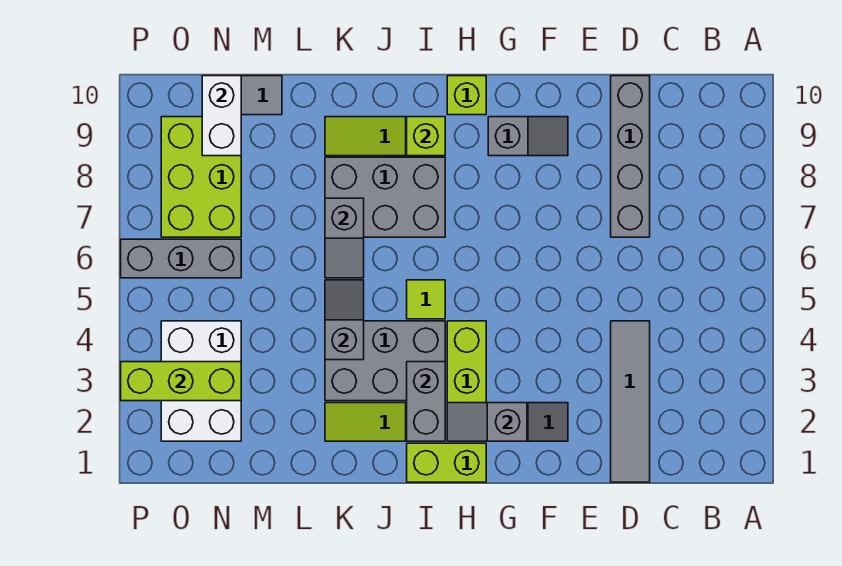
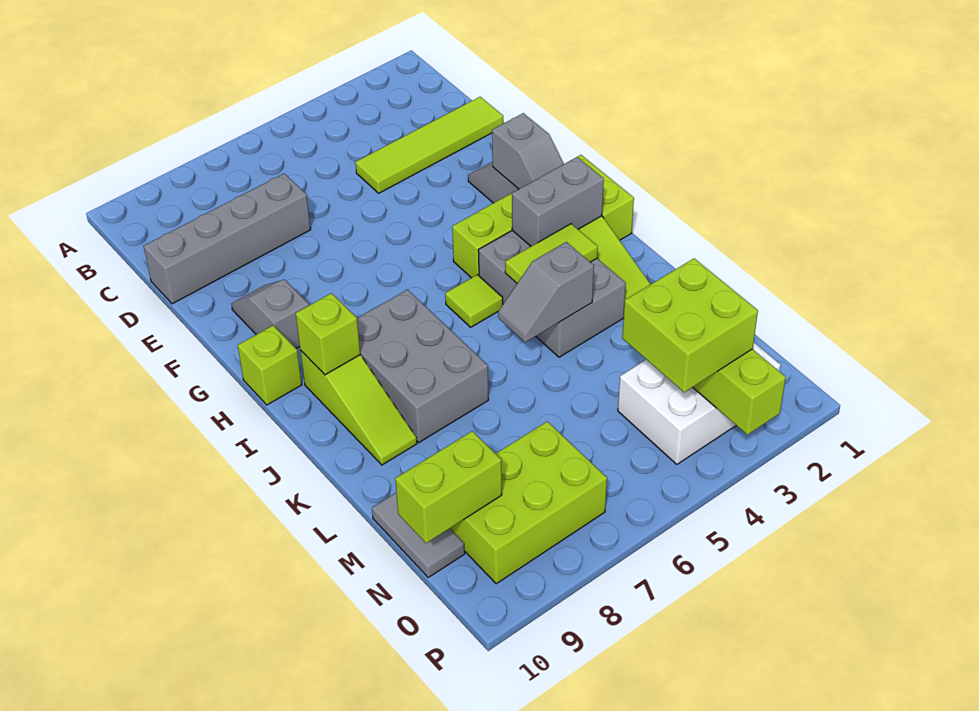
grey tile D1:D4 level 1 -> lime tile D1:D4 level 1
none -> lime tile J3:J4 level 2
grey slope K6:K7 level 2 top 7 -> none
none -> lime brick N3:O4 level 3
grey brick N6:P6 level 1 -> none
white brick N9:N10 level 2 -> lime brick N9:N10 level 2

